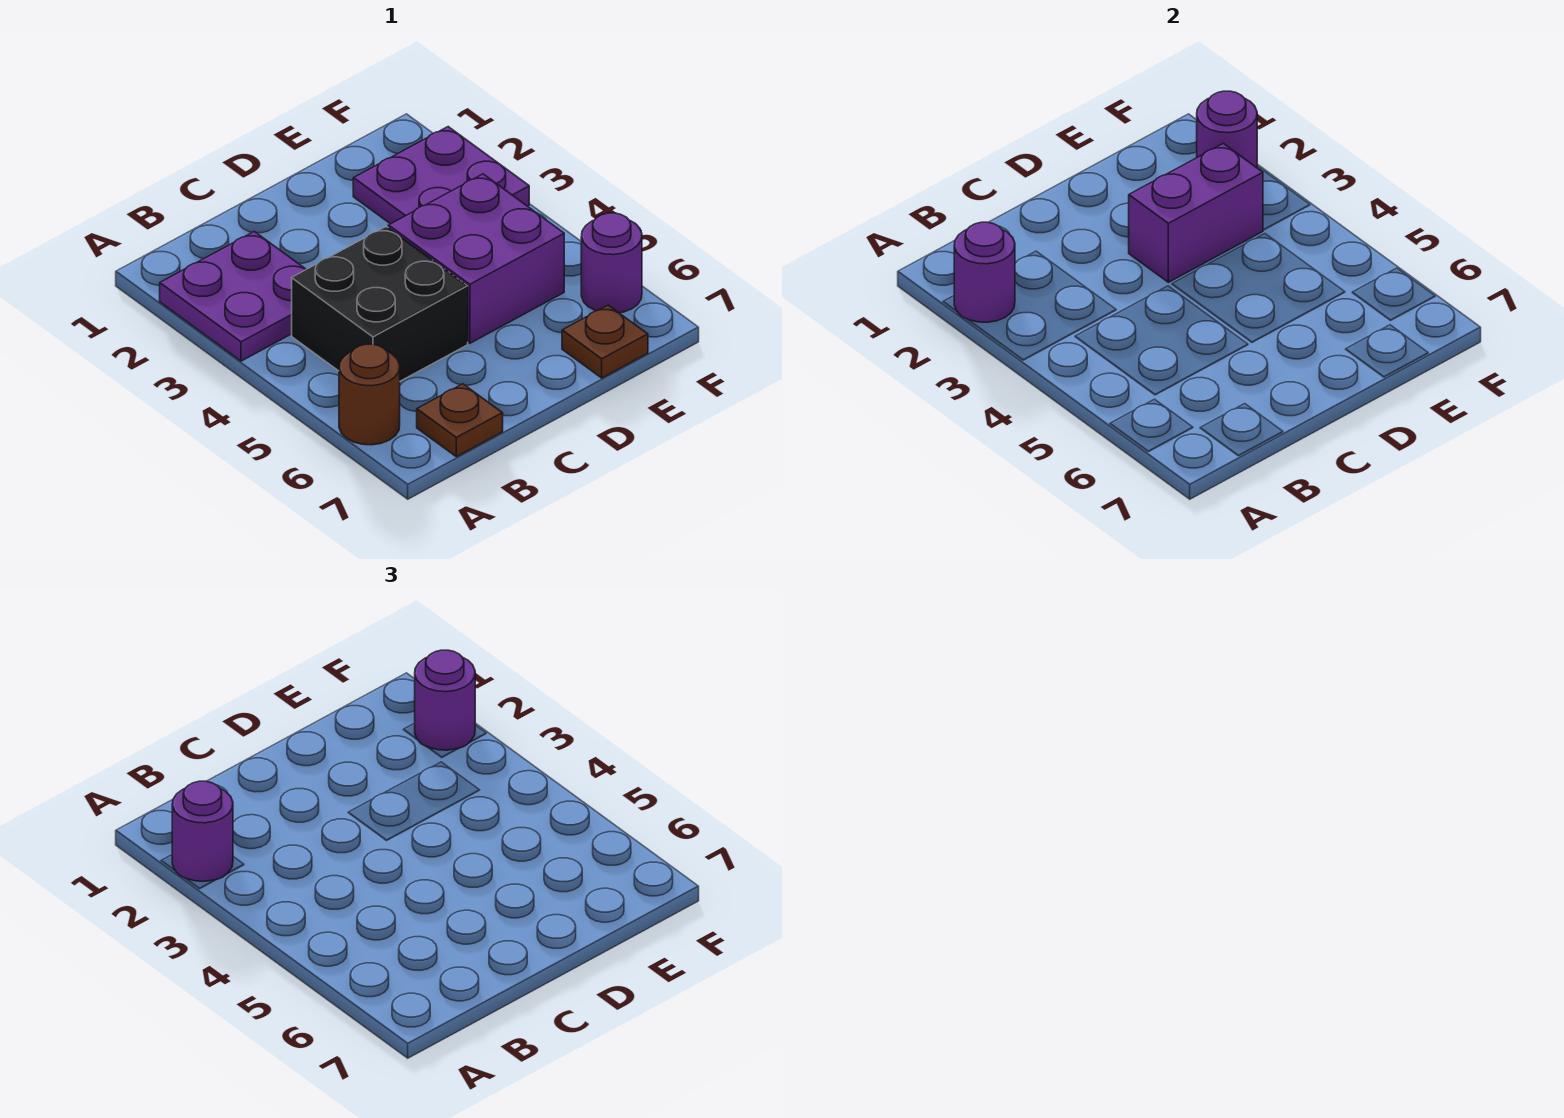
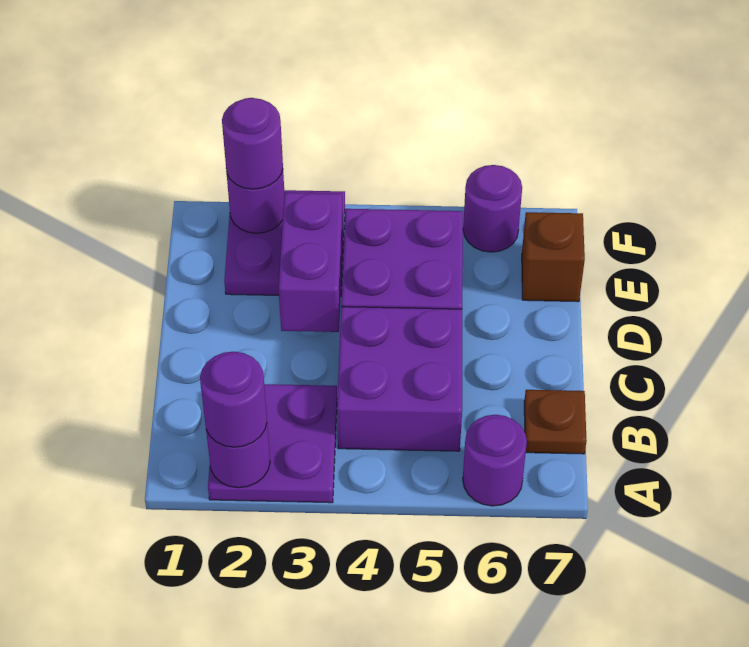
brown round brick A6 level 1 -> purple round brick A6 level 1
black brick B4:C5 level 1 -> purple brick B4:C5 level 1
brown plate E7 level 1 -> brown brick E7 level 1

